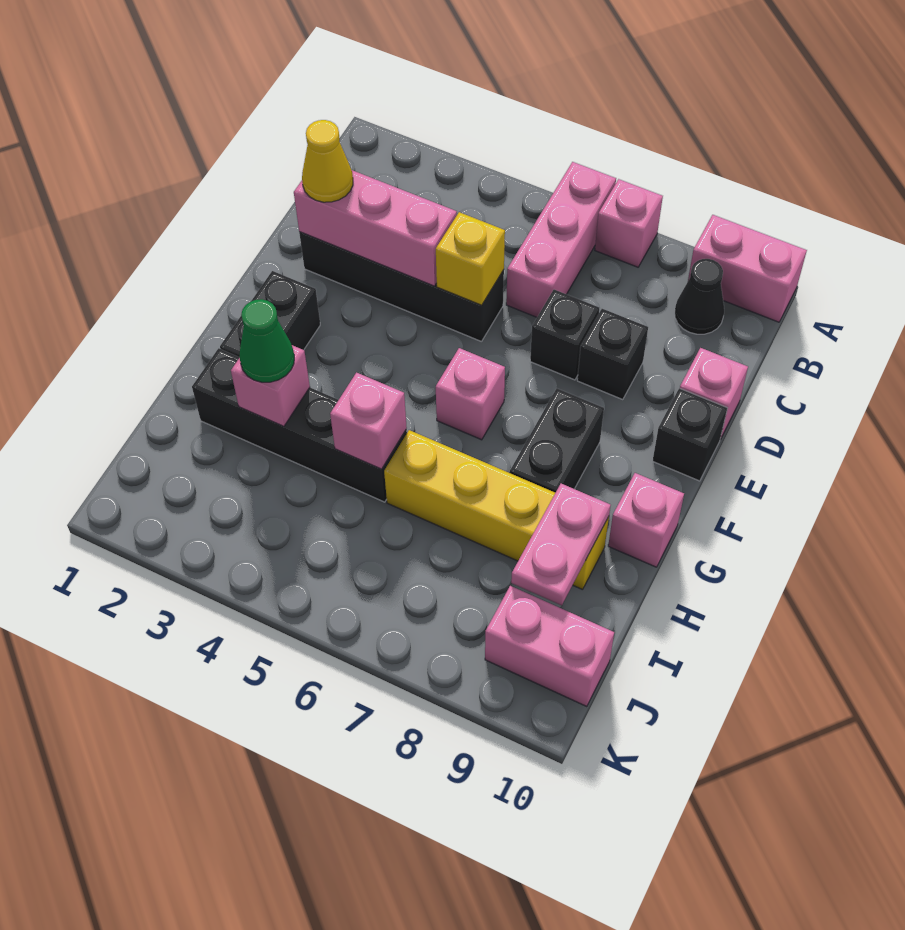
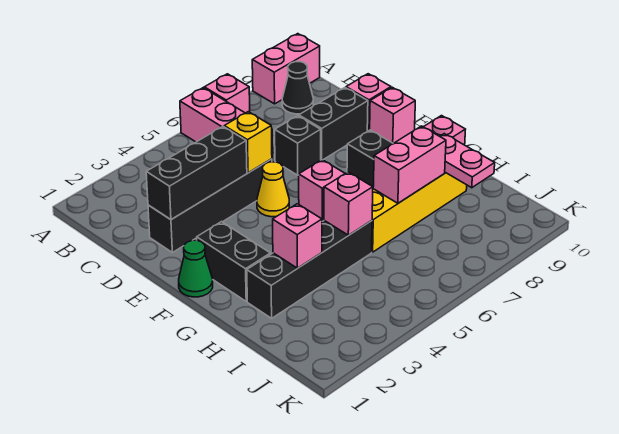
pink brick D2:D4 level 2 -> black brick D2:D4 level 2
yellow cone D2 level 3 -> yellow cone E5 level 1
black brick D8 level 1 -> black brick D8:D9 level 1
black brick E10 level 1 -> pink brick E10 level 1
green cone H3 level 3 -> green cone F1 level 1
pink brick J9:J10 level 1 -> pink brick H7:H8 level 2

